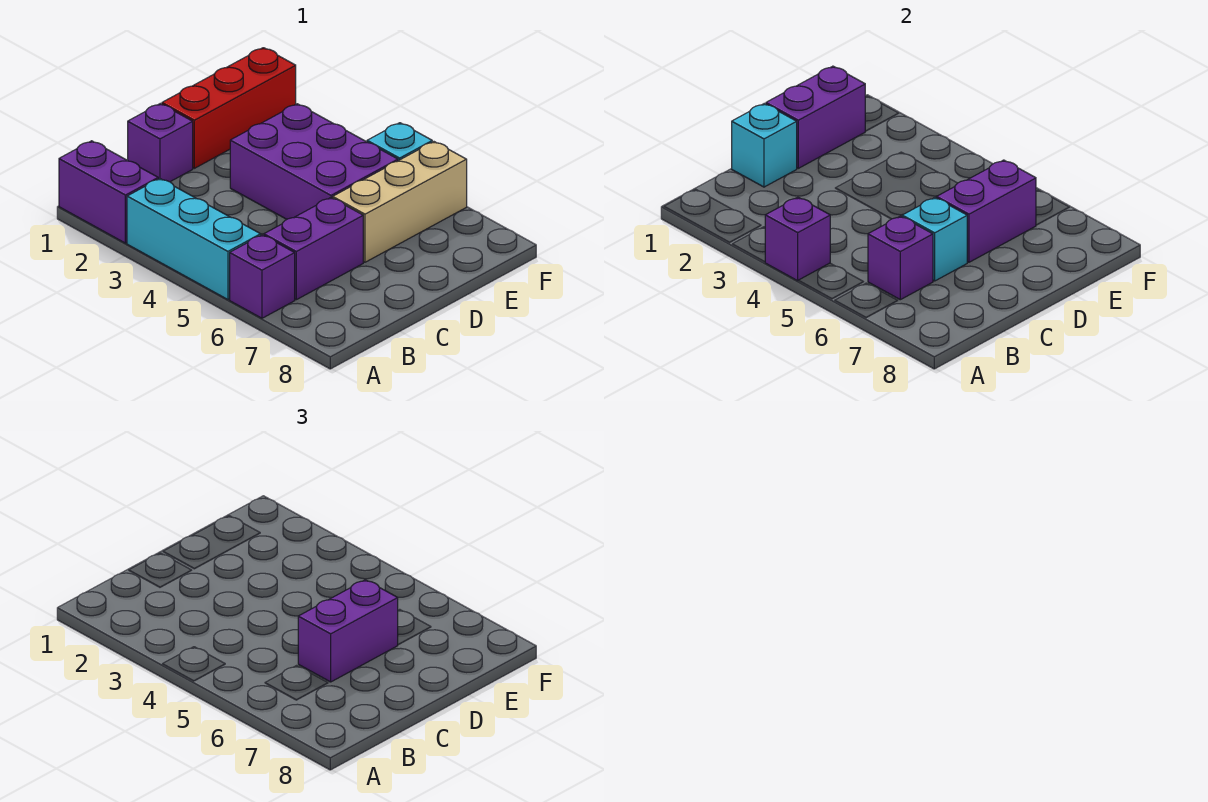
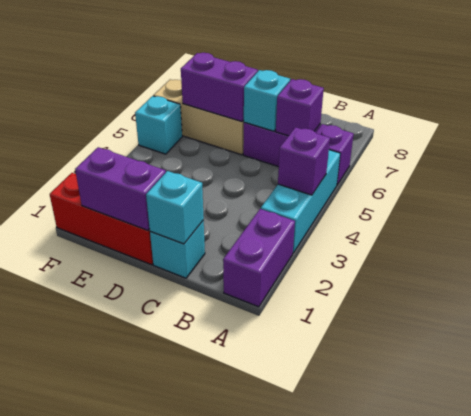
purple brick C1 level 1 -> cyan brick C1 level 1
purple brick C6:D6 level 3 -> none
purple brick D3:E5 level 1 -> none

